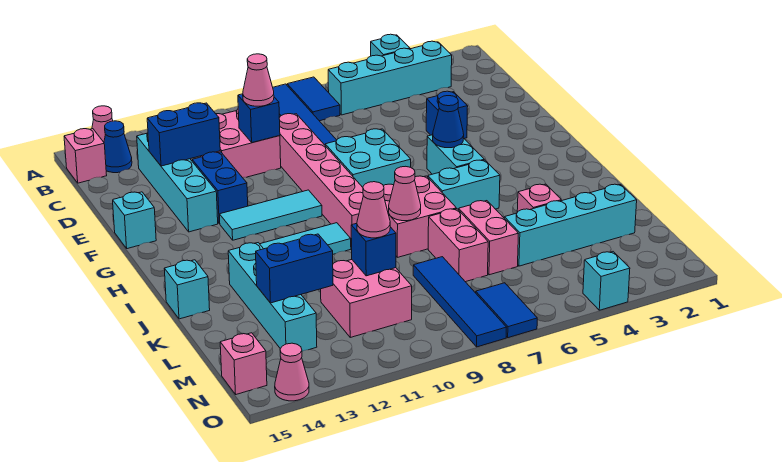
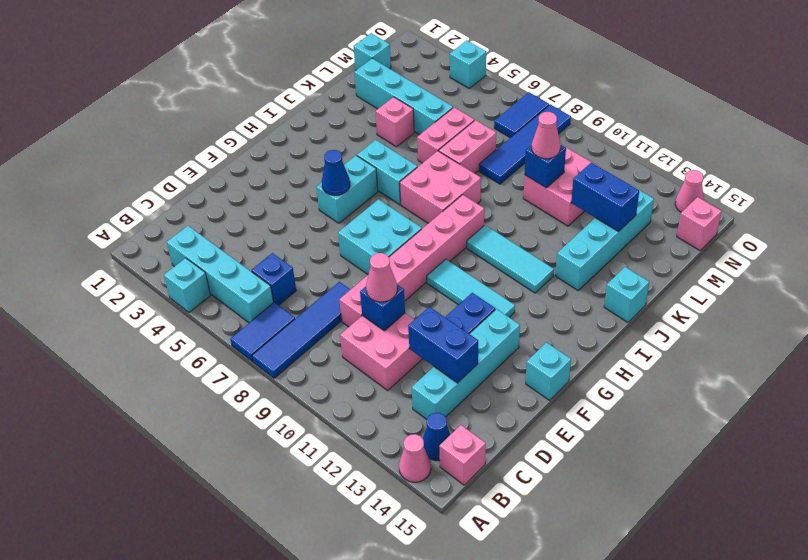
blue brick E4 level 1 -> blue brick C6 level 1
pink cone J8 level 2 -> none
none -> cyan brick M1 level 1

